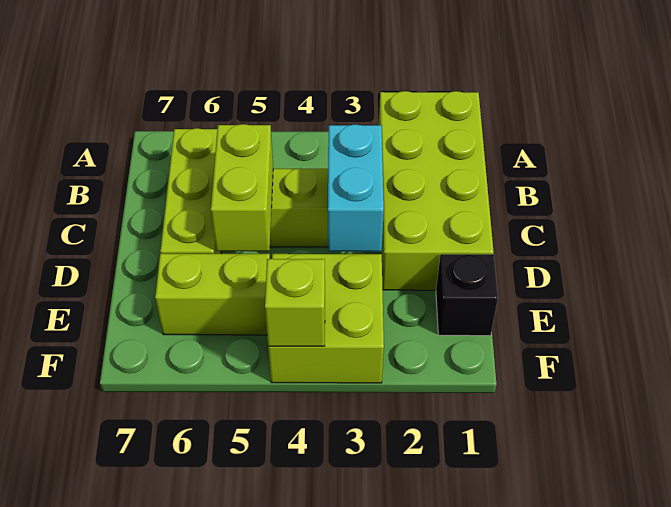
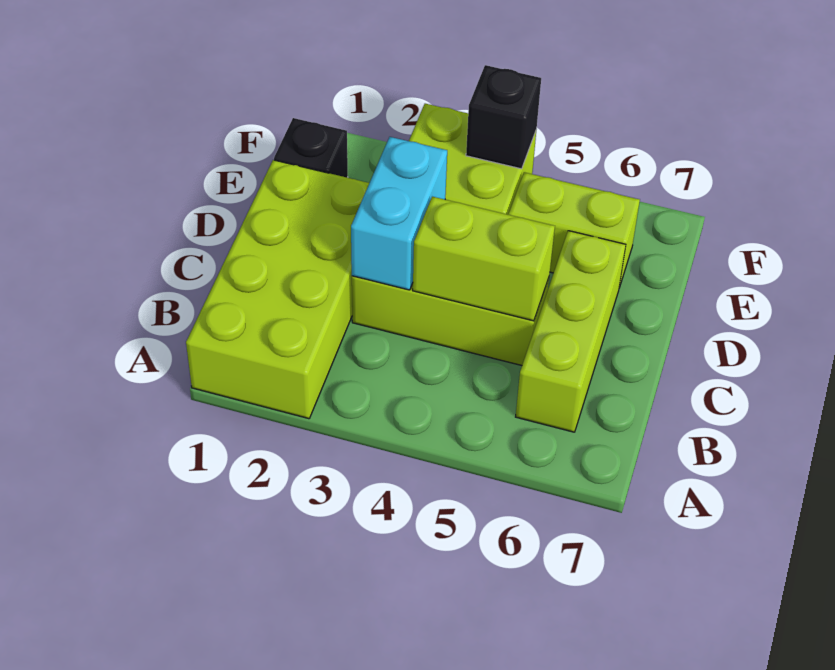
lime brick C5:D5 level 2 -> lime brick C4:C5 level 2
lime brick F4 level 2 -> black brick F4 level 2

